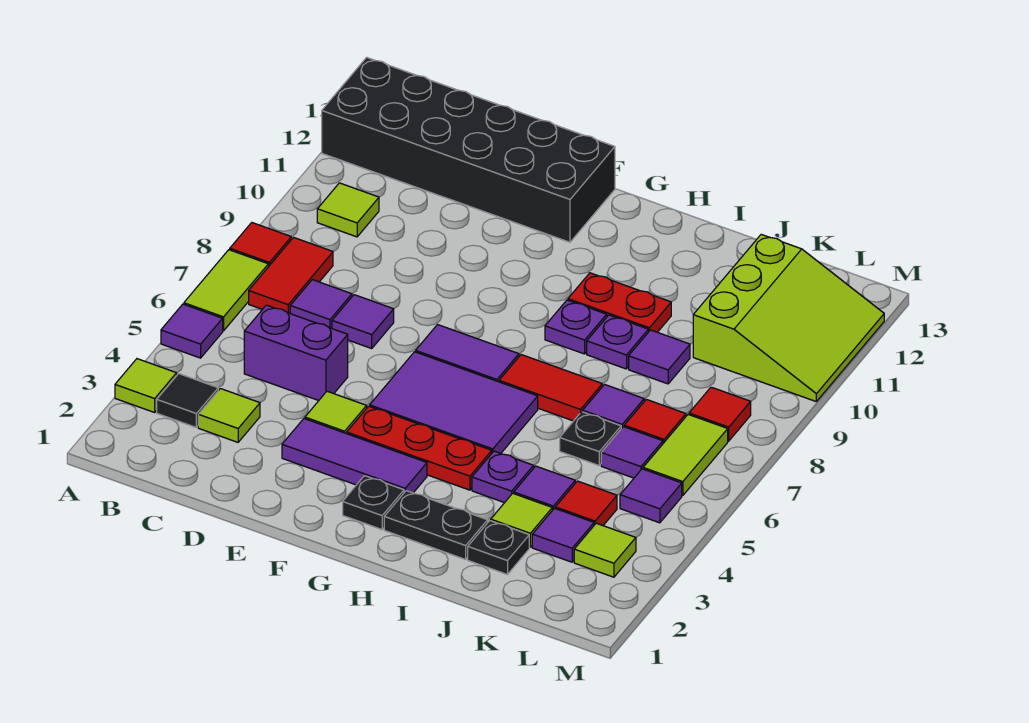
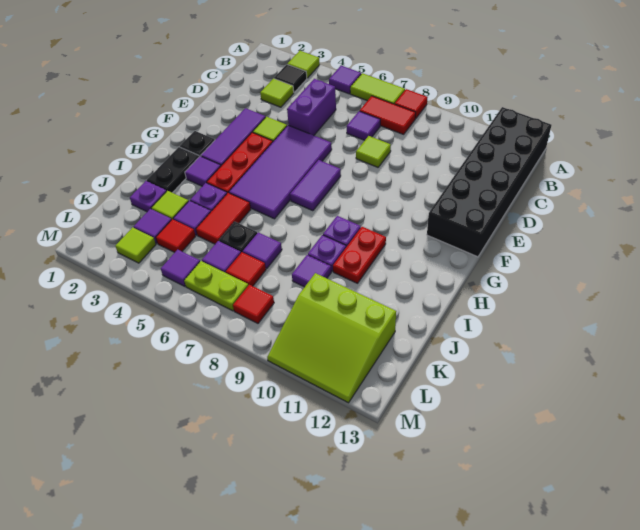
lime tile B10 level 1 -> lime tile D8 level 1
purple tile D7 level 1 -> purple tile H3 level 1
purple tile F5:H6 level 1 -> purple tile E5:H6 level 1
red tile H7:I7 level 1 -> red tile I5:J5 level 1
black plate J2 level 1 -> purple plate J2 level 1
lime tile L6:L7 level 1 -> lime plate L6:L7 level 1

